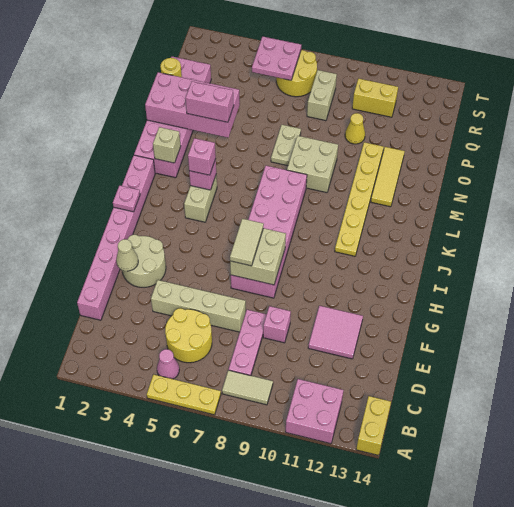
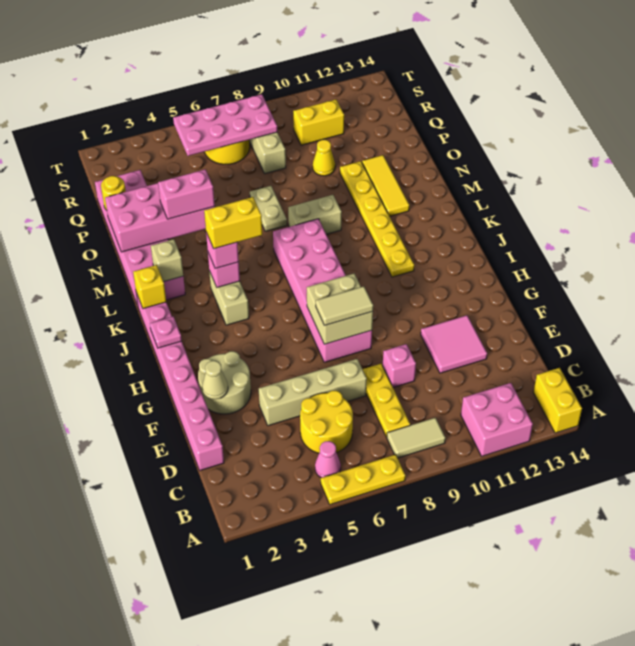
pink plate C8:E8 level 1 -> yellow plate C8:E8 level 1
tan tile G7:H7 level 3 -> tan tile G7:G8 level 3
none -> yellow brick K1 level 2
none -> yellow brick K4:K5 level 4
tan brick M8:N9 level 1 -> tan brick M8:M9 level 1
pink plate R5:S6 level 2 -> pink plate R5:S8 level 2

